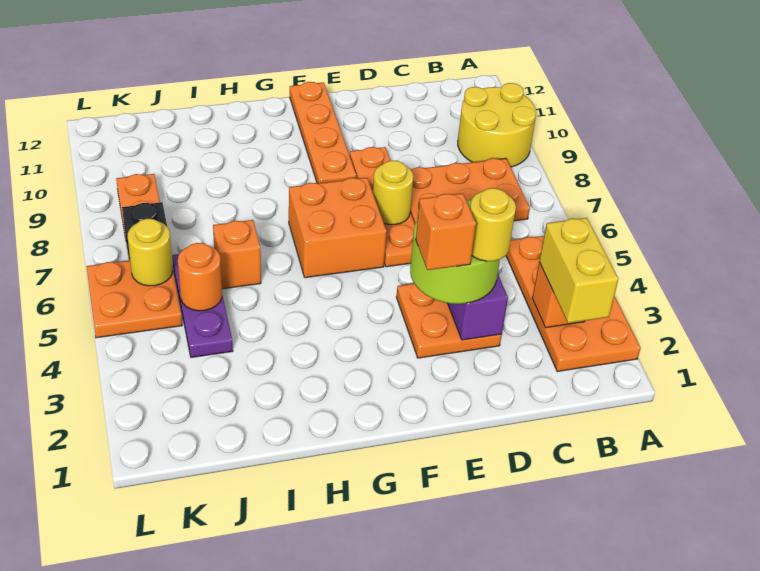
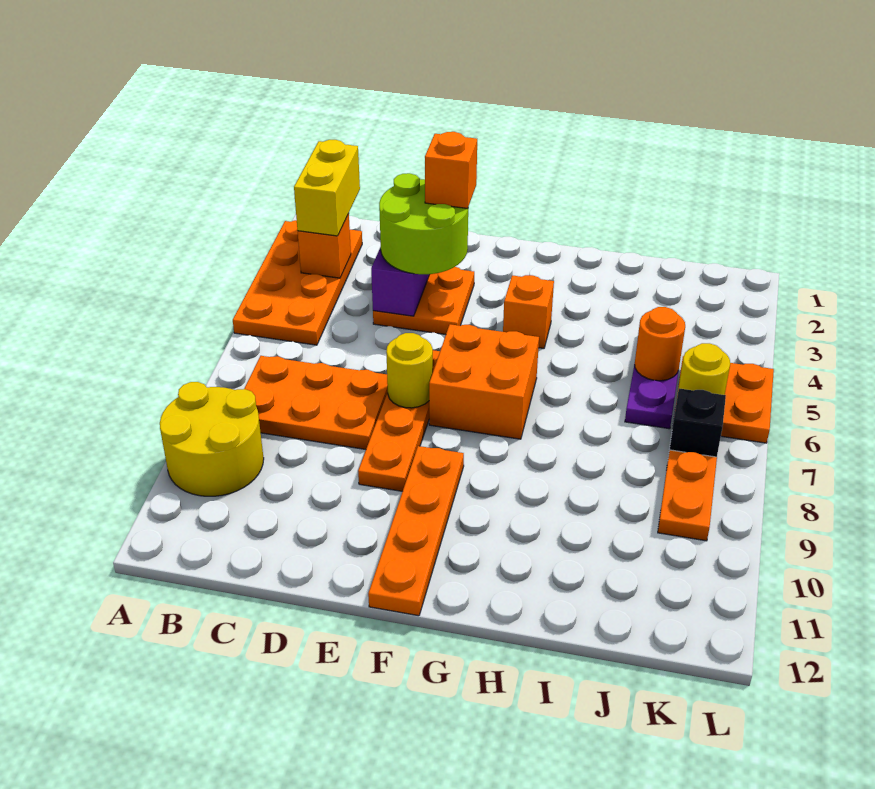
yellow round brick D3 level 4 -> none
orange brick I6 level 1 -> orange brick G4 level 1

